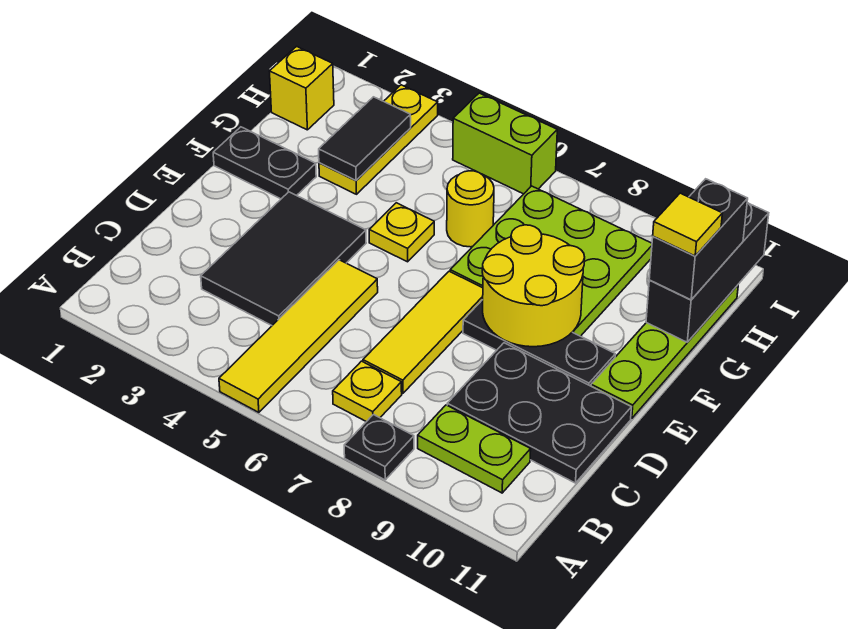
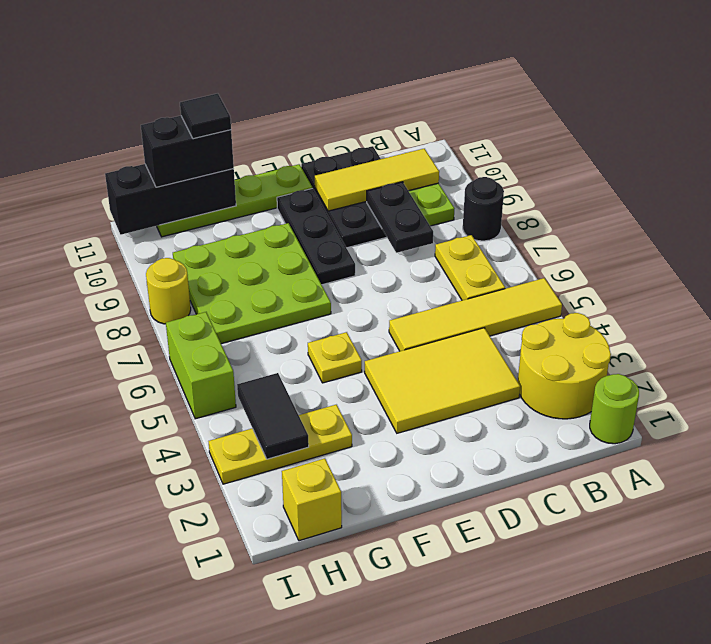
none -> lime round brick A1 level 1
black plate A8 level 1 -> black round brick A8 level 1
yellow plate B7 level 1 -> yellow plate B6:B7 level 1
black tile C3:E4 level 1 -> yellow tile C3:E4 level 1
yellow tile C7:E7 level 1 -> yellow tile B10:D10 level 2
yellow round brick E8:F9 level 2 -> yellow round brick A2:B3 level 1
black plate F1:F2 level 1 -> black plate C8:C9 level 2
black tile G3:H3 level 2 -> black tile H3:H4 level 2
yellow round brick G6 level 1 -> yellow round brick I8 level 1
yellow tile G11 level 4 -> black tile G11 level 4

